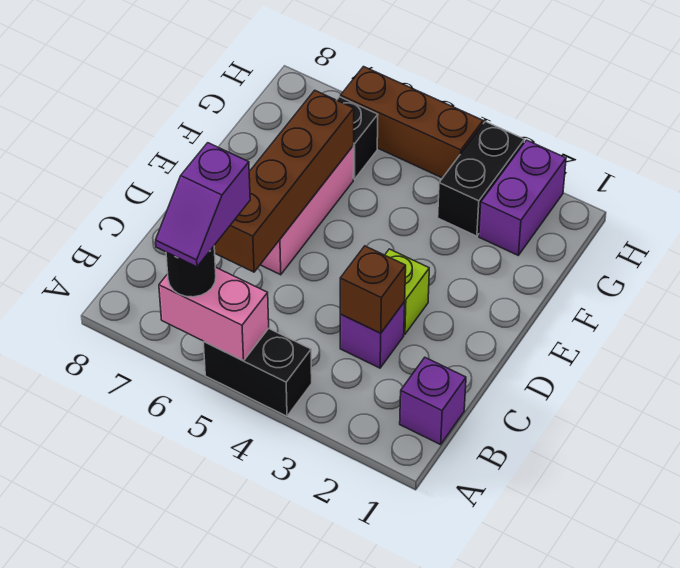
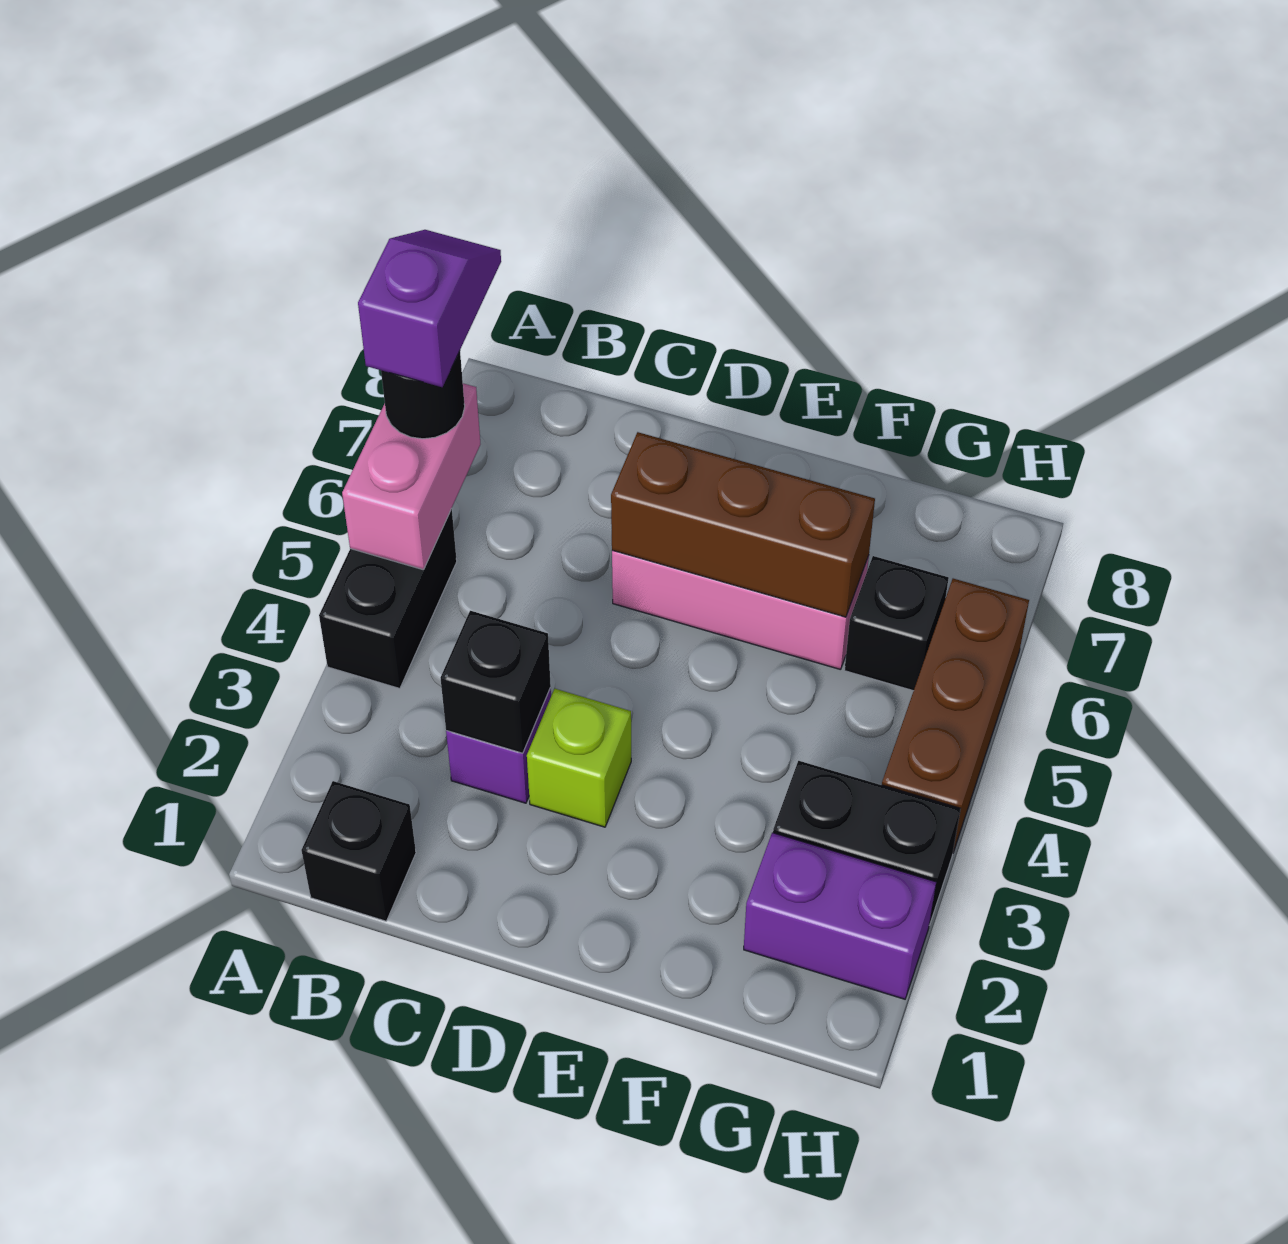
purple slope A6:B6 level 4 top B -> purple slope A6:A7 level 4 top 6
purple brick B1 level 1 -> black brick B1 level 1
brown brick C3 level 2 -> black brick C3 level 2
brown brick C6:F6 level 2 -> brown brick D6:F6 level 2

